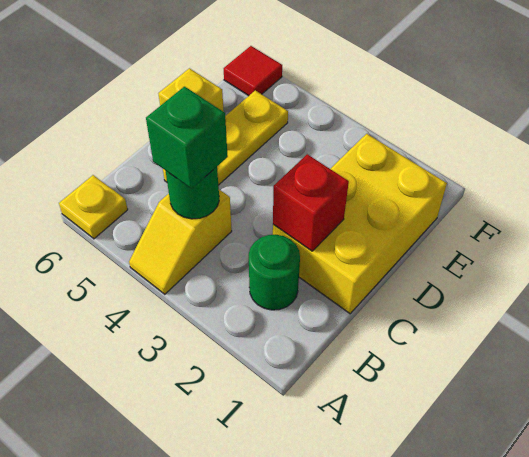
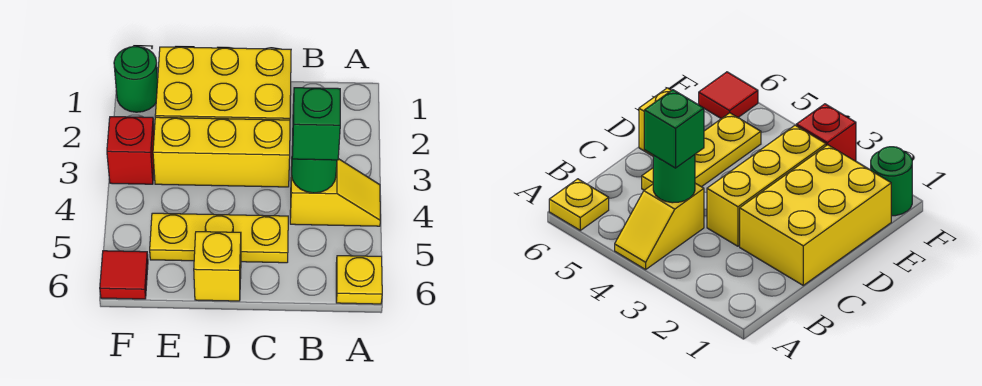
green round brick B2 level 1 -> green round brick F1 level 1
red brick C2 level 2 -> red brick F3 level 1
none -> yellow brick C3:E3 level 1

